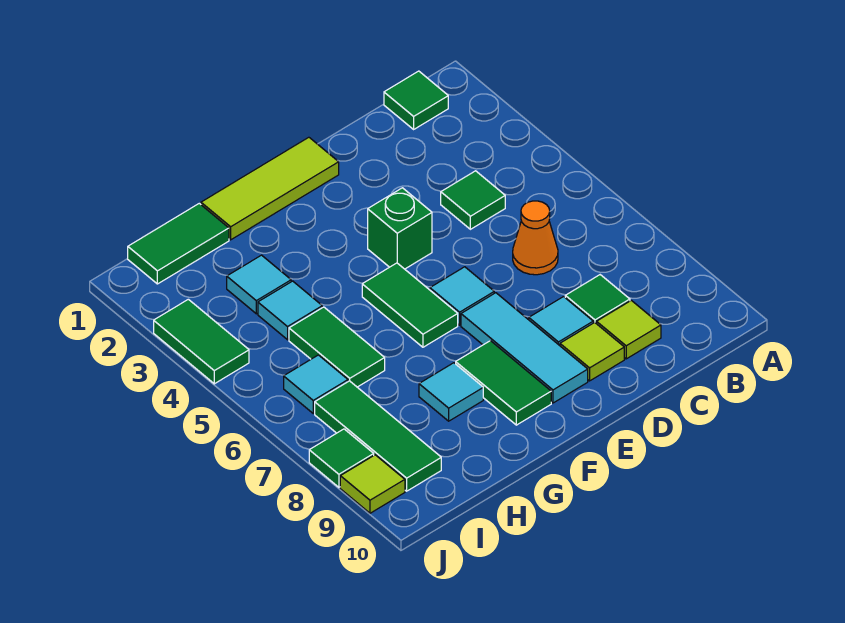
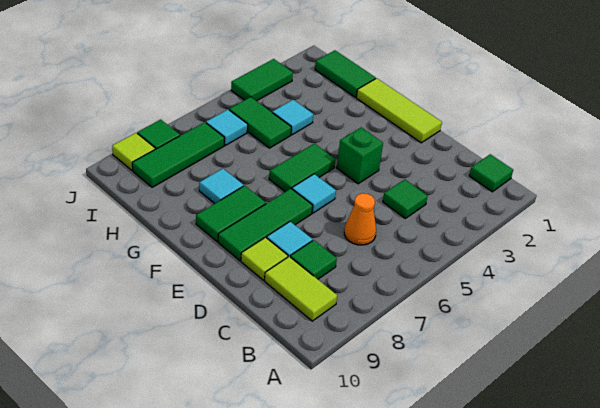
lime tile C9 level 1 -> lime tile B9:C9 level 1
cyan tile E7:E9 level 1 -> green tile E7:E9 level 1
cyan tile H3 level 1 -> none
green tile H5:H6 level 1 -> green tile H5:I5 level 1

